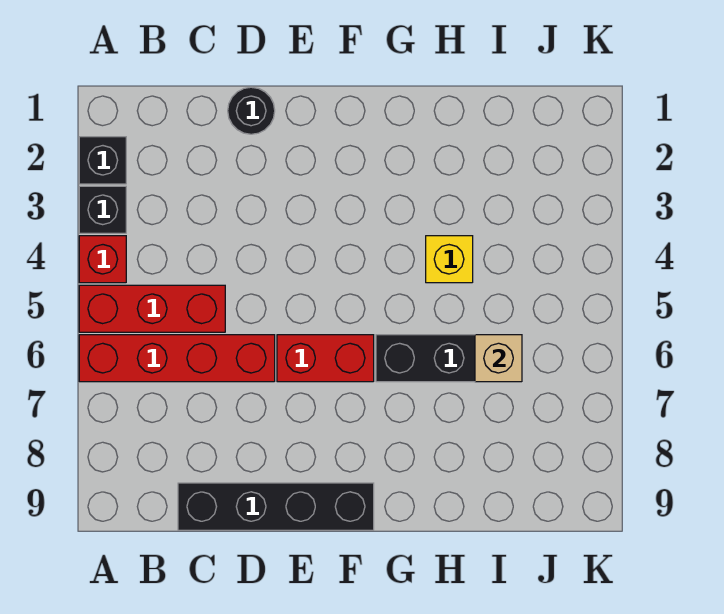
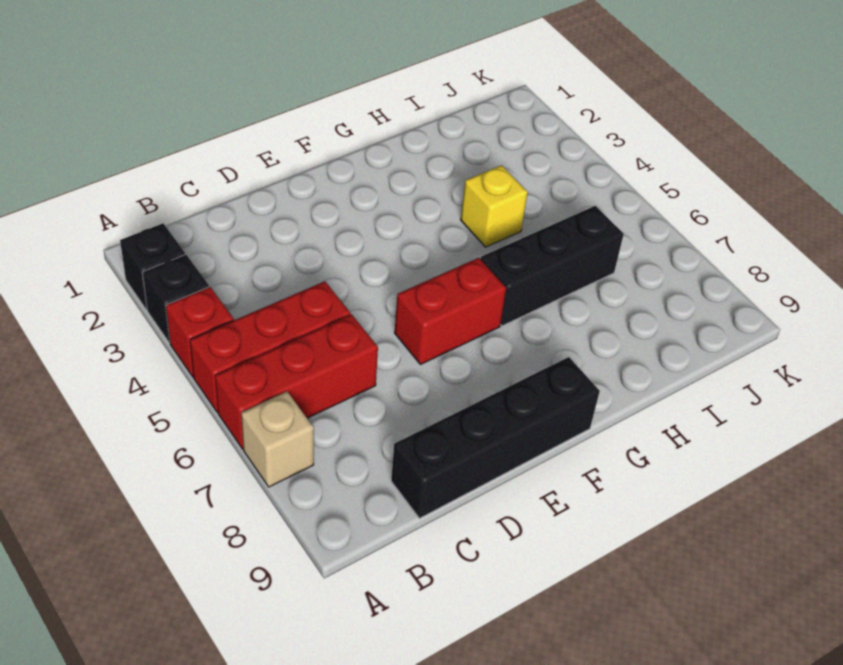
red brick A6:D6 level 1 -> red brick A6:C6 level 1
black round brick D1 level 1 -> none
tan brick I6 level 2 -> tan brick A7 level 1

